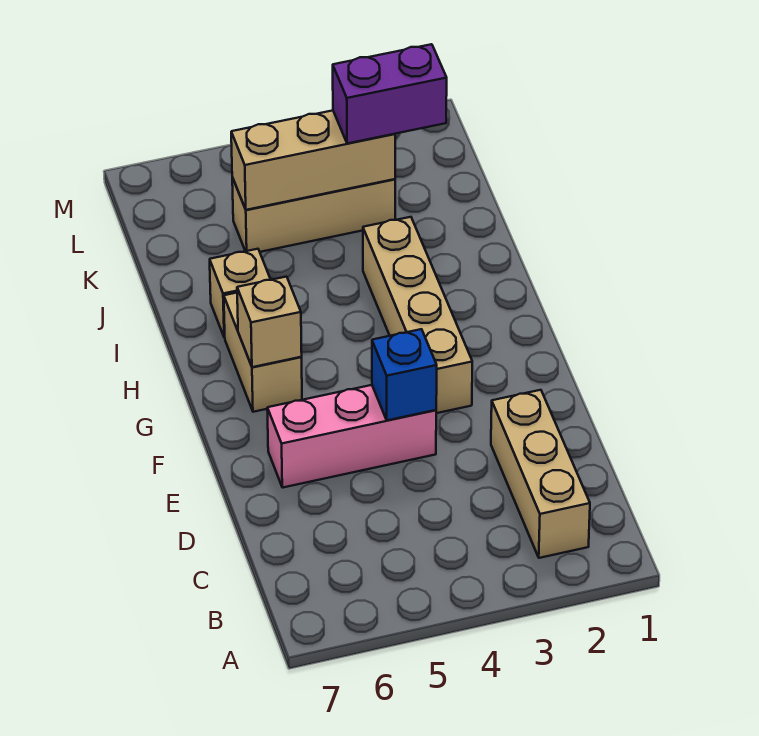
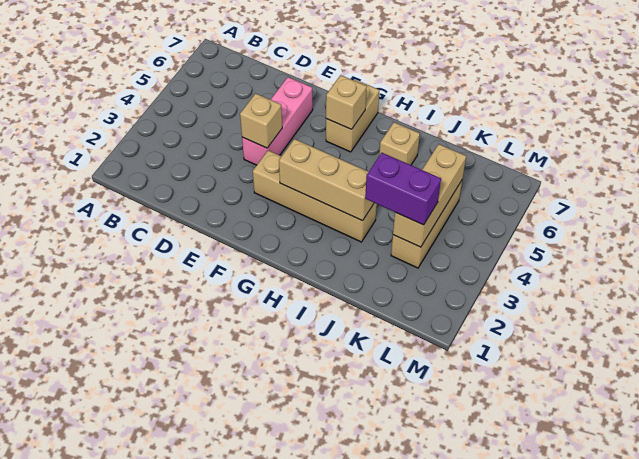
tan brick B2:D2 level 1 -> tan brick G3:I3 level 2
blue brick E4 level 2 -> tan brick E4 level 2
tan brick G6:H6 level 1 -> tan brick G6:G7 level 1
purple brick K2:K3 level 3 -> purple brick J3:K3 level 3

